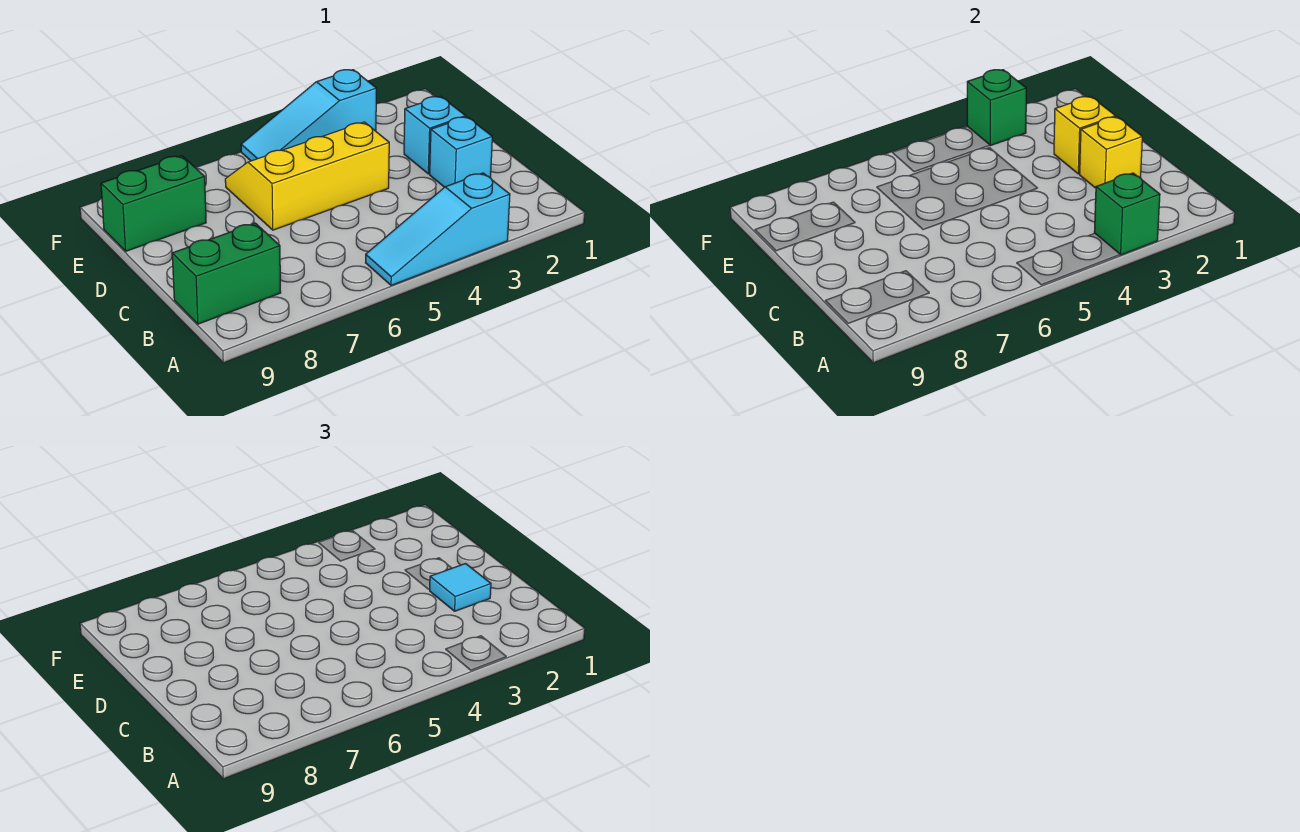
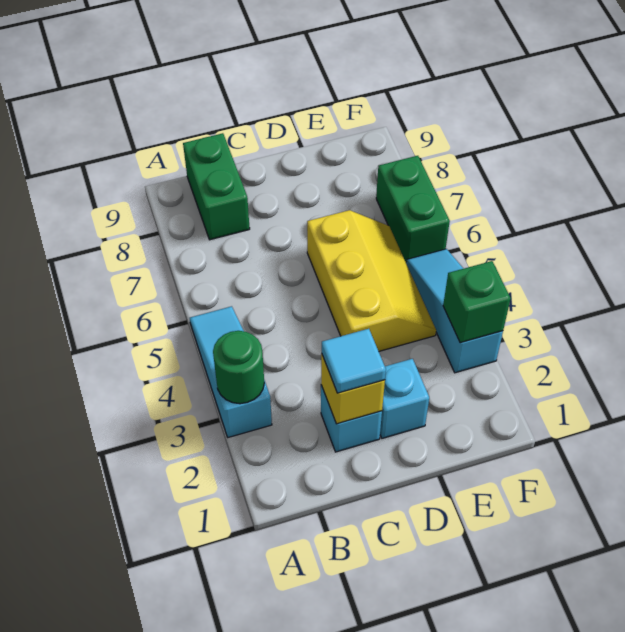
green brick A3 level 2 -> green round brick A3 level 2
yellow brick D2 level 2 -> none
green brick E8:E9 level 1 -> green brick F6:F7 level 1

